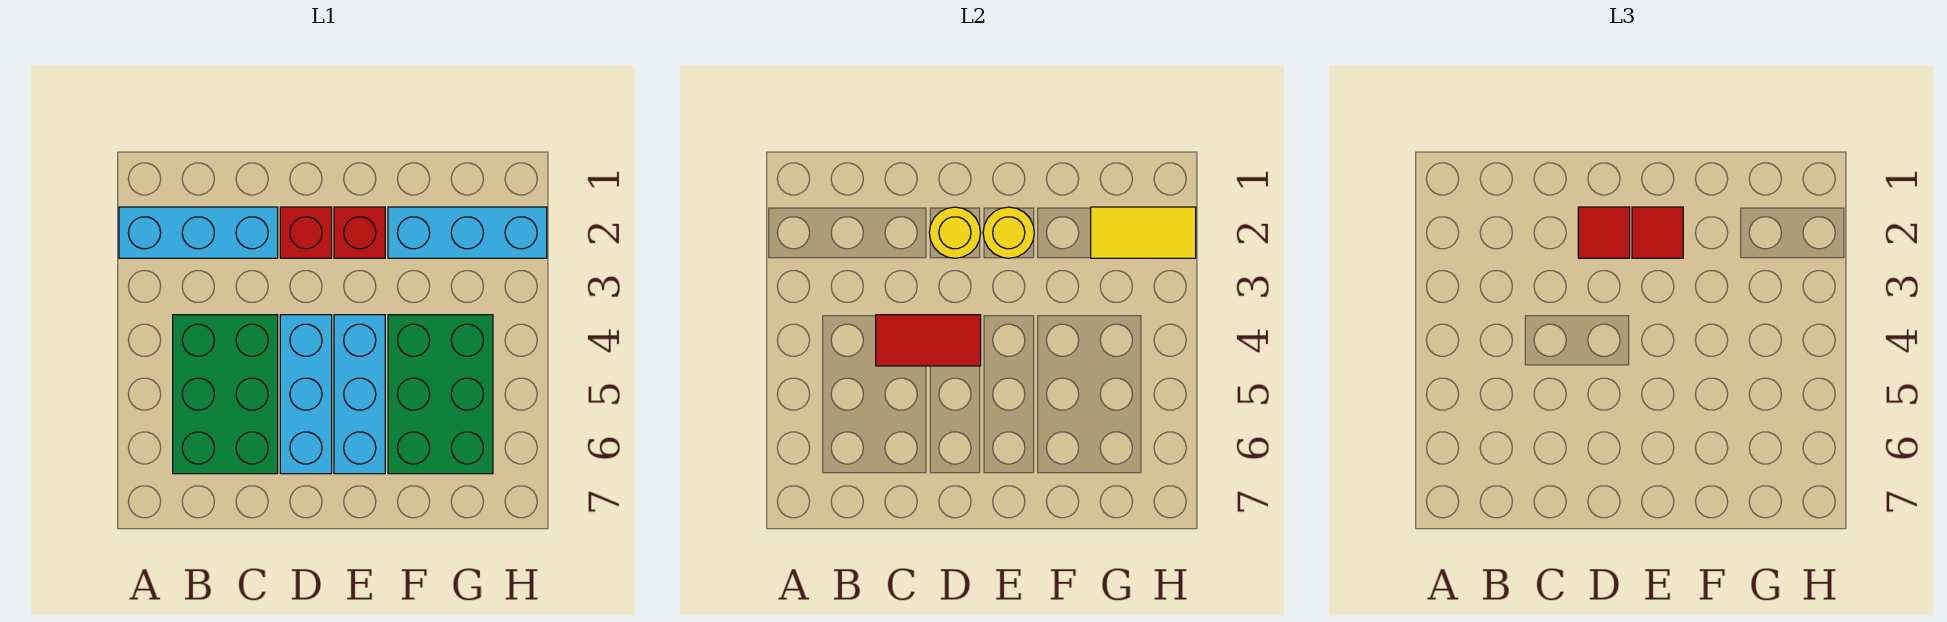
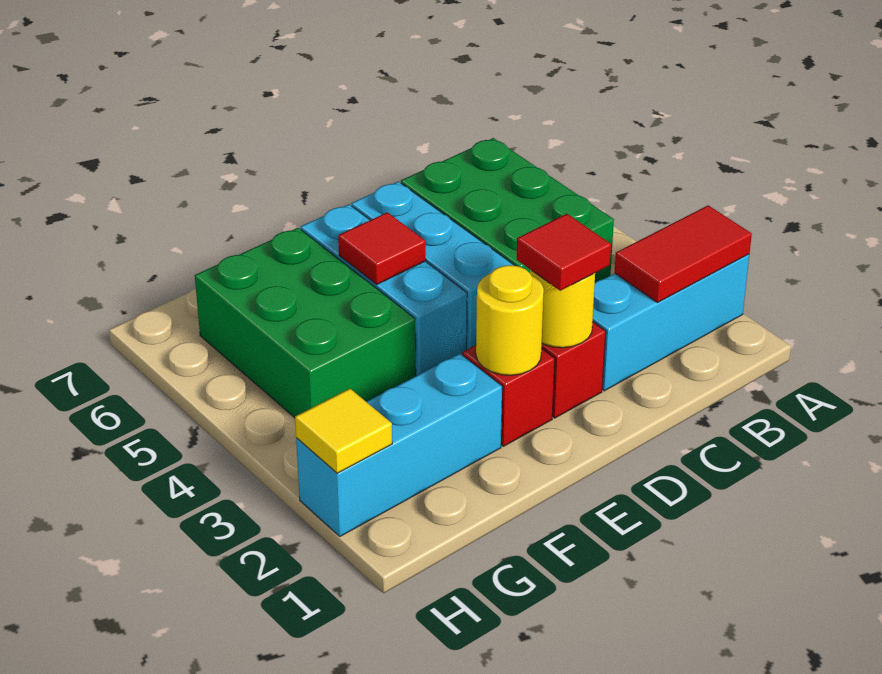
red tile C4:D4 level 2 -> red tile A2:B2 level 2
red tile E2 level 3 -> red tile E5 level 2
yellow tile G2:H2 level 2 -> yellow tile H2 level 2

